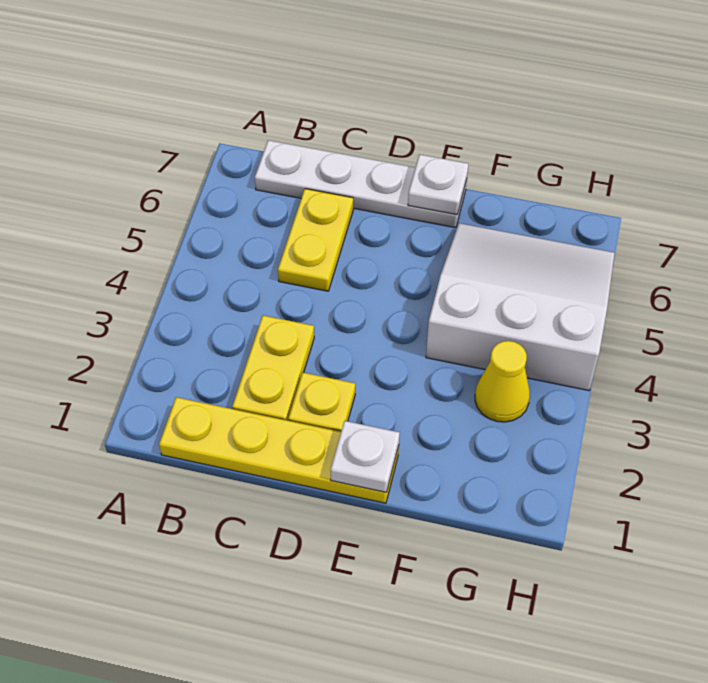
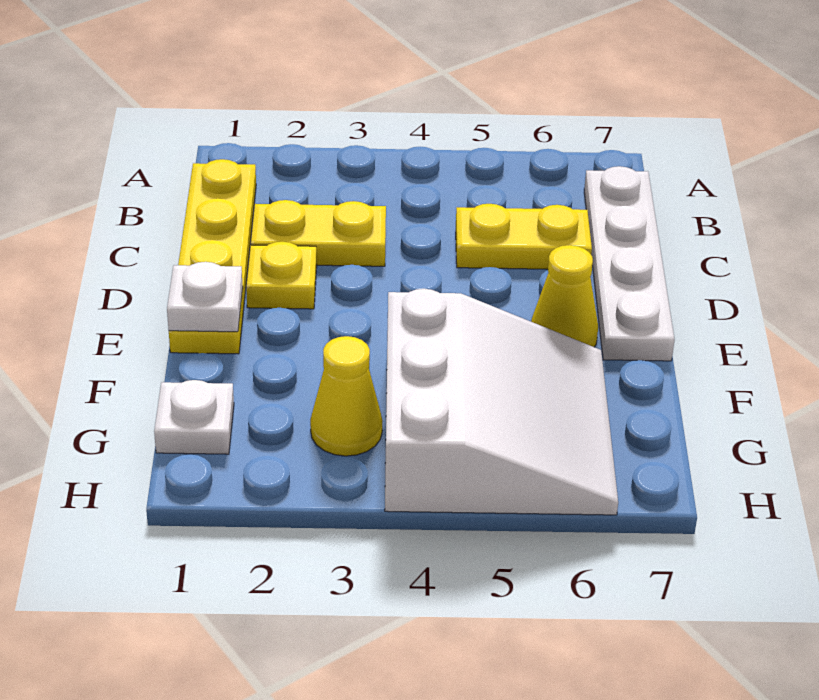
none -> yellow cone E6 level 1
white plate E7 level 2 -> white plate G1 level 1

